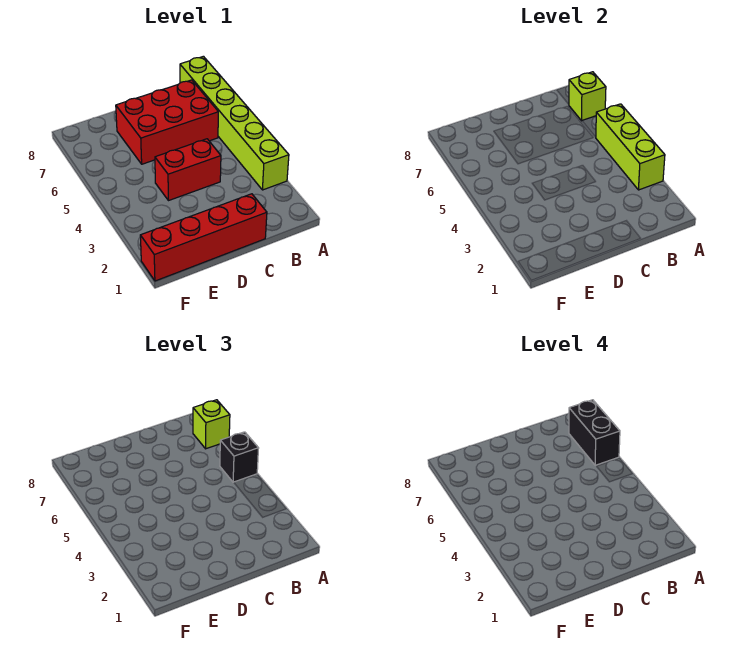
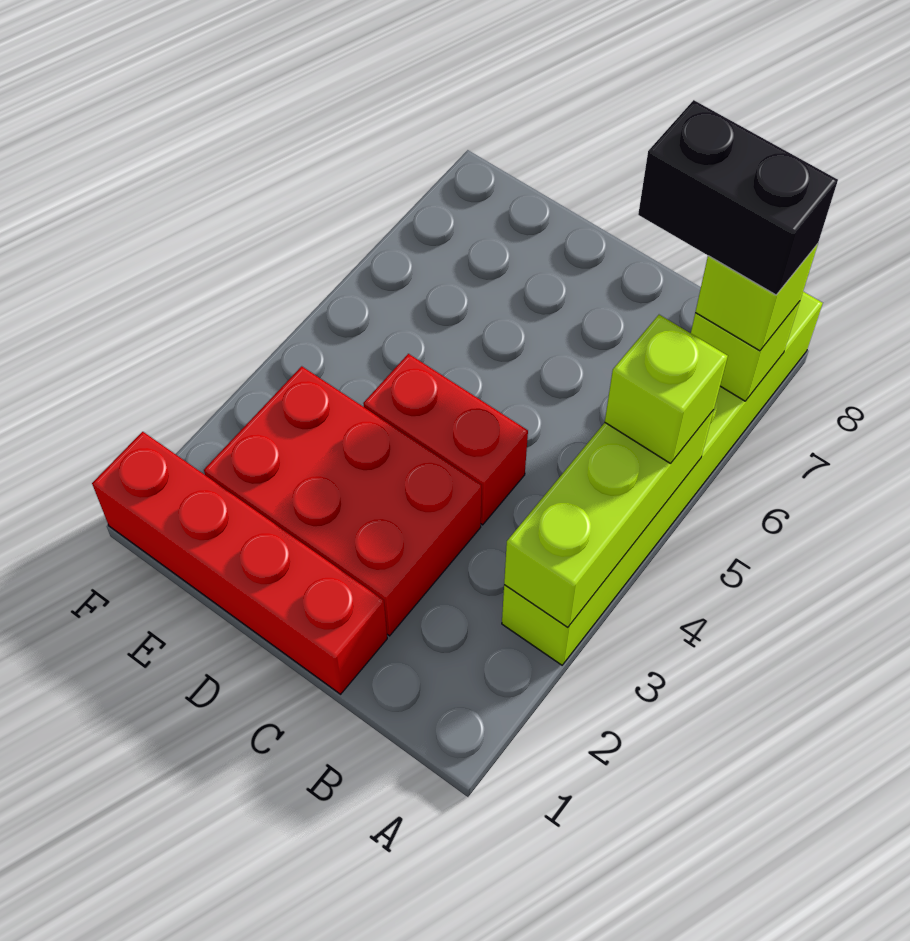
black brick A5 level 3 -> lime brick A5 level 3
black brick A6:A7 level 4 -> black brick A7:B7 level 4
red brick B6:D7 level 1 -> red brick C2:E3 level 1

